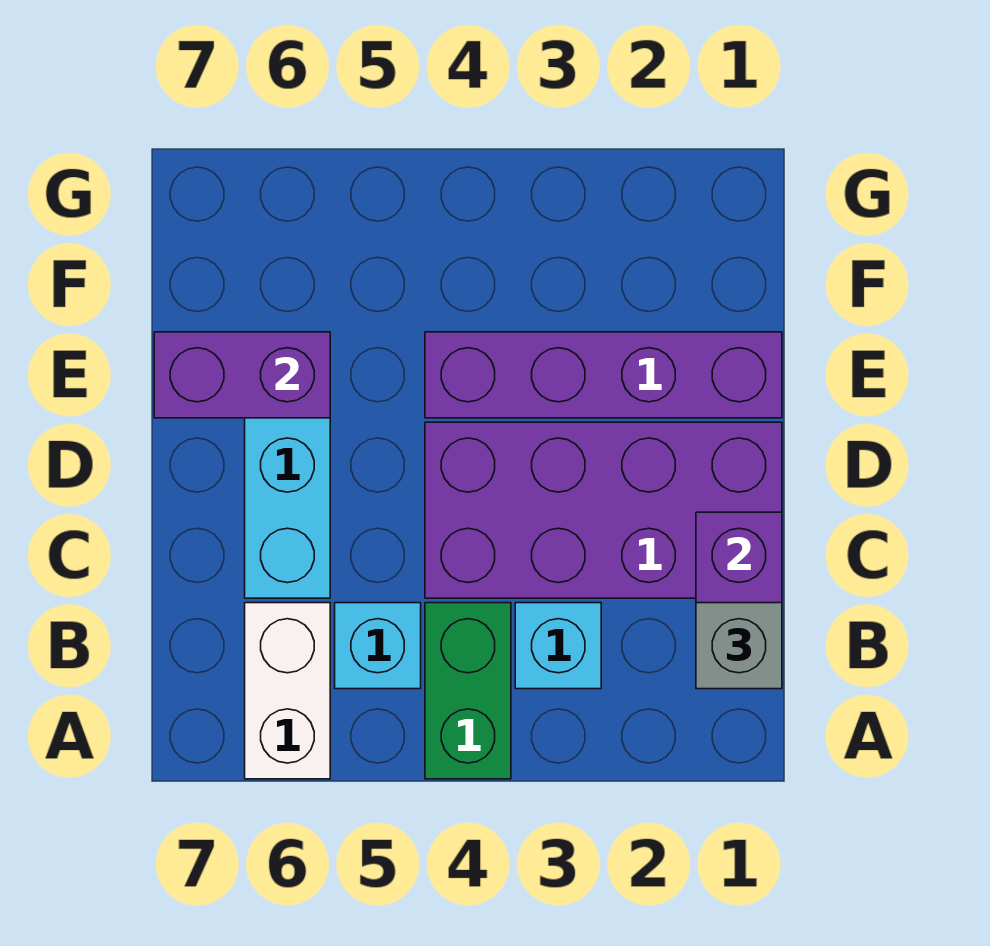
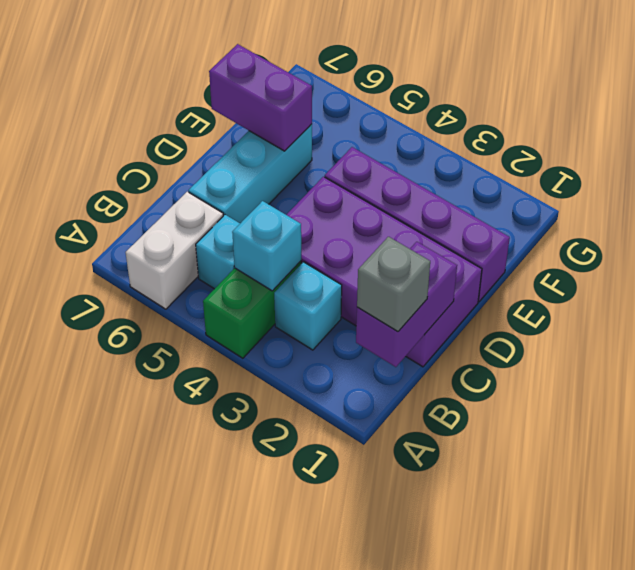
none -> cyan brick B4 level 2

